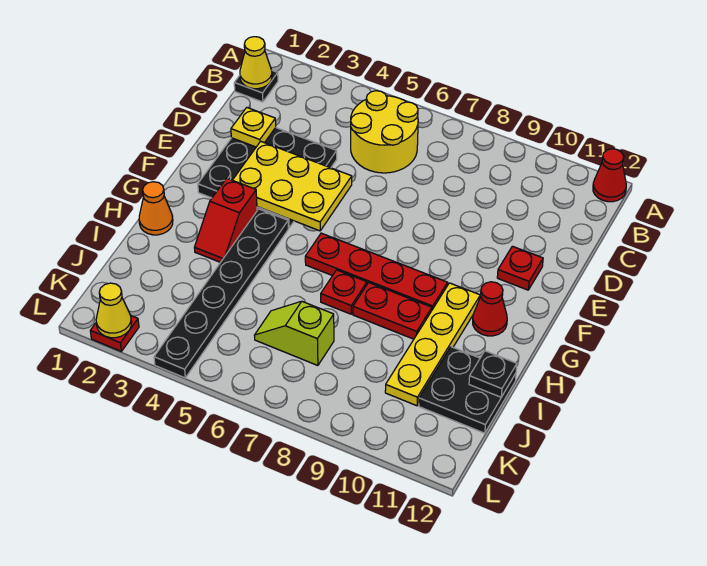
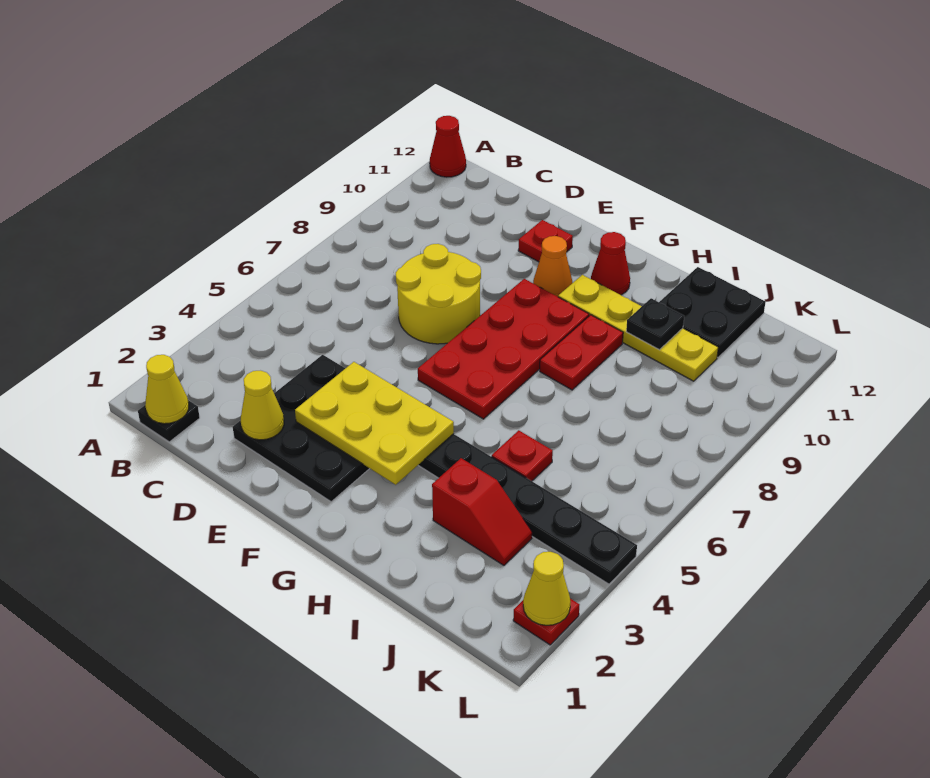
yellow round brick B5:C6 level 1 -> yellow round brick D7:E8 level 1
yellow plate D2 level 2 -> yellow cone D2 level 2
yellow plate E3:F5 level 2 -> yellow plate E3:G4 level 2
red slope G3:H3 level 1 top G -> red slope I3:J3 level 1 top I
red plate G6:G9 level 1 -> red plate F6:G9 level 1
orange cone H1 level 1 -> orange cone F10 level 1
red plate H7 level 1 -> red plate I5 level 1
black plate I12 level 2 -> black plate I10 level 2
lime slope J6:J7 level 1 top 7 -> none

